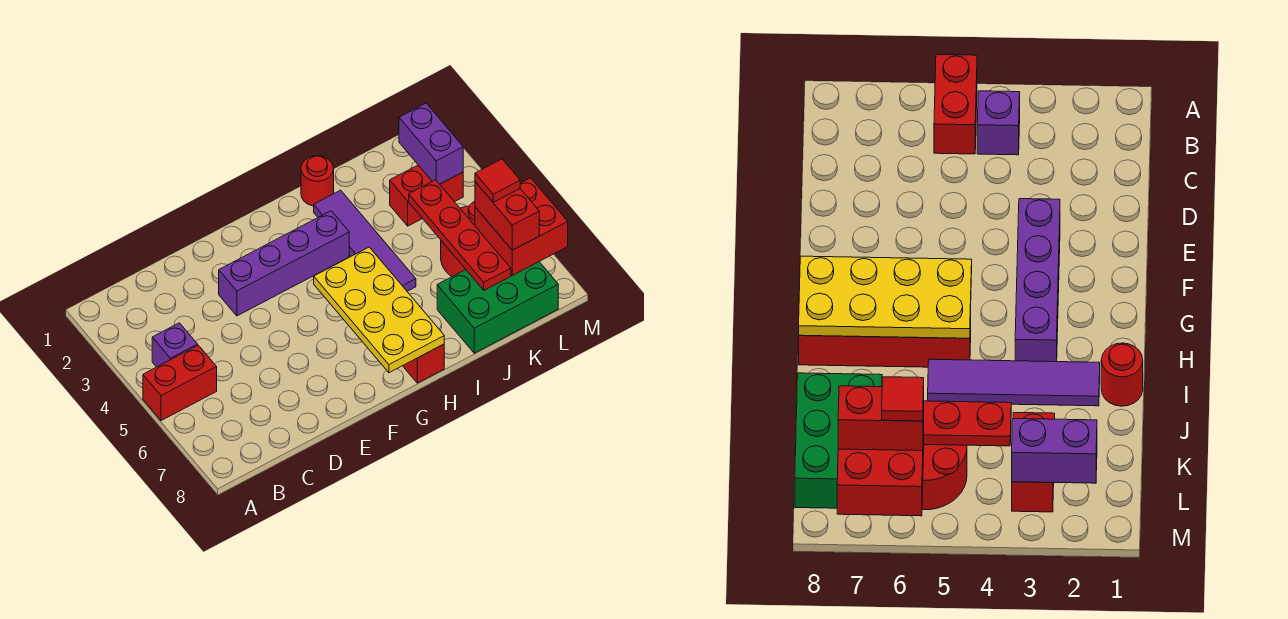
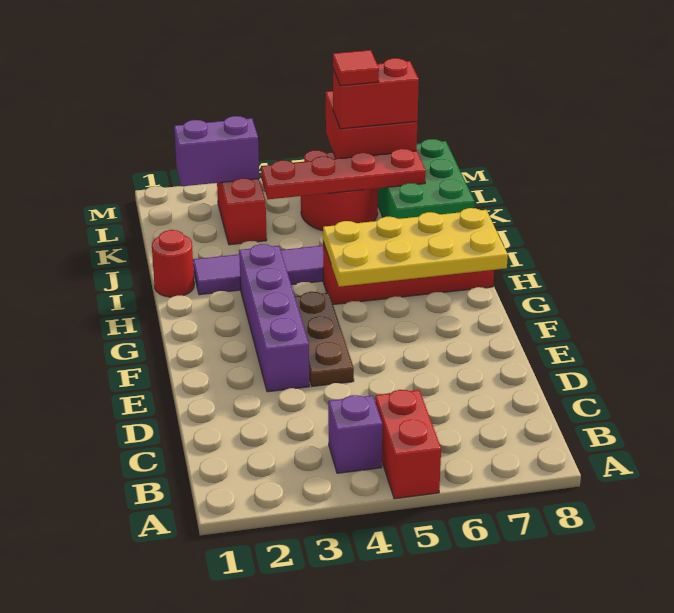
none -> brown plate E4:G4 level 1

